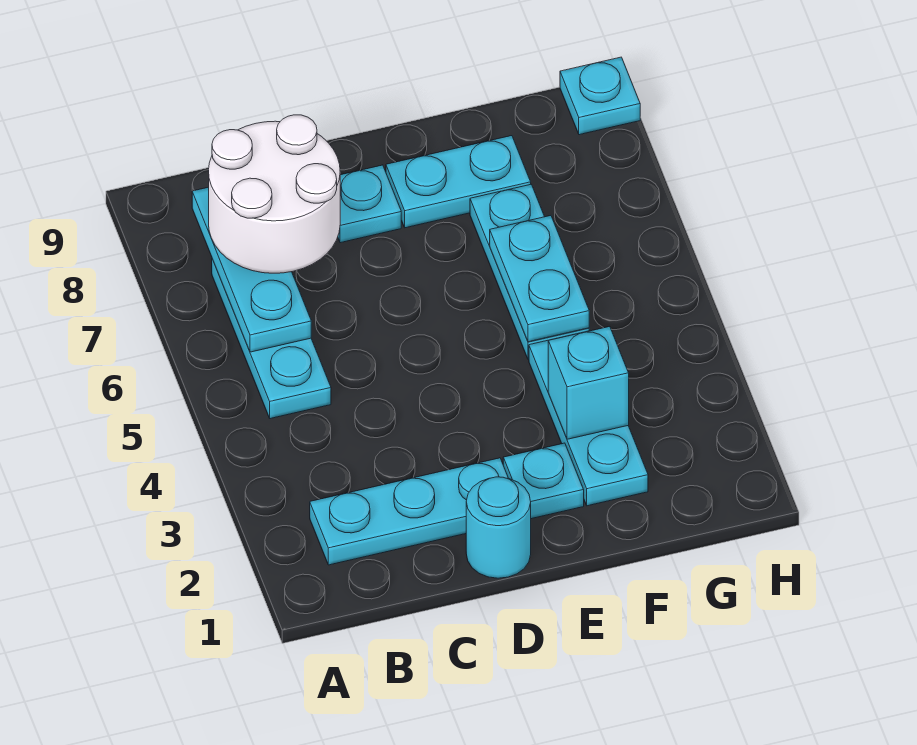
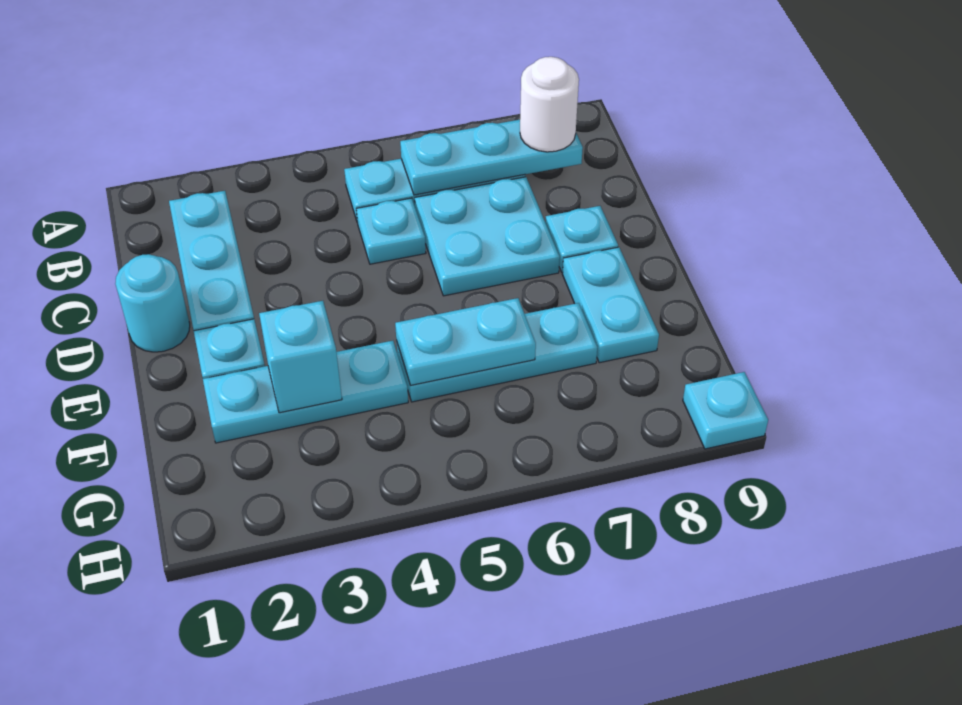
white round brick B7:C8 level 3 -> white round brick B8 level 3
none -> cyan plate C5 level 1
none -> cyan plate C6:D7 level 1

